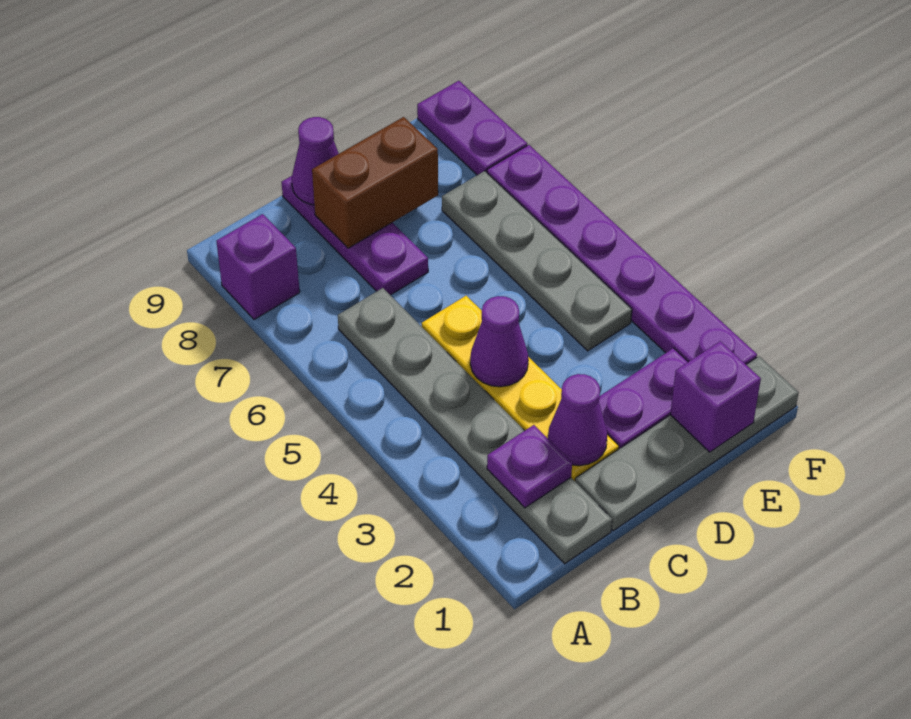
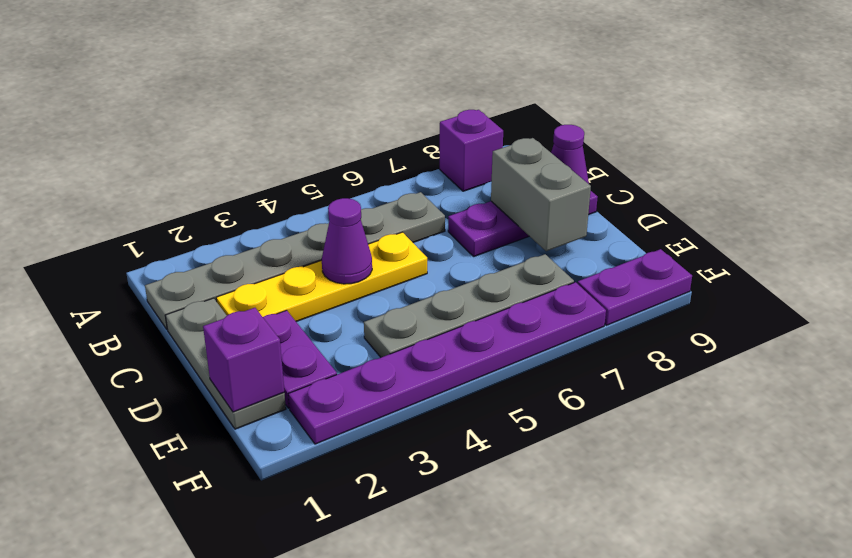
purple plate B2 level 2 -> none
grey plate C1:F1 level 1 -> grey plate C1:E1 level 1
purple cone C2 level 2 -> none
brown brick C8:D8 level 2 -> grey brick C8:D8 level 2

